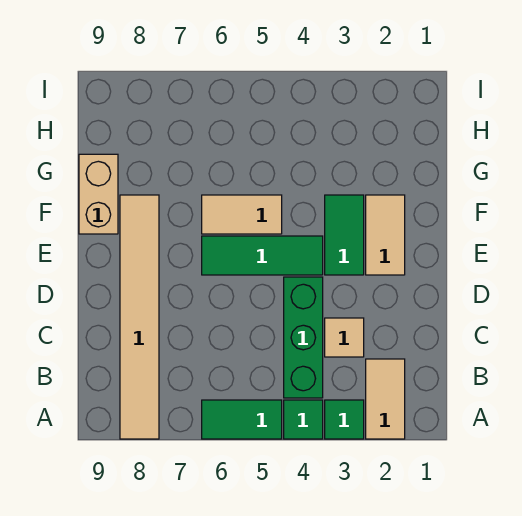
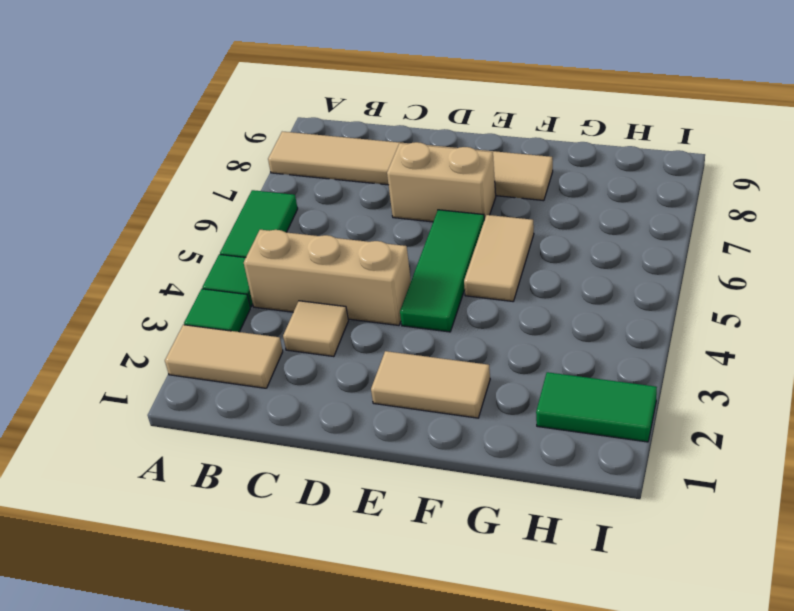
green brick B4:D4 level 1 -> tan brick B4:D4 level 1
green tile E3:F3 level 1 -> green tile H2:I2 level 1
tan brick F9:G9 level 1 -> tan brick D7:E7 level 1

